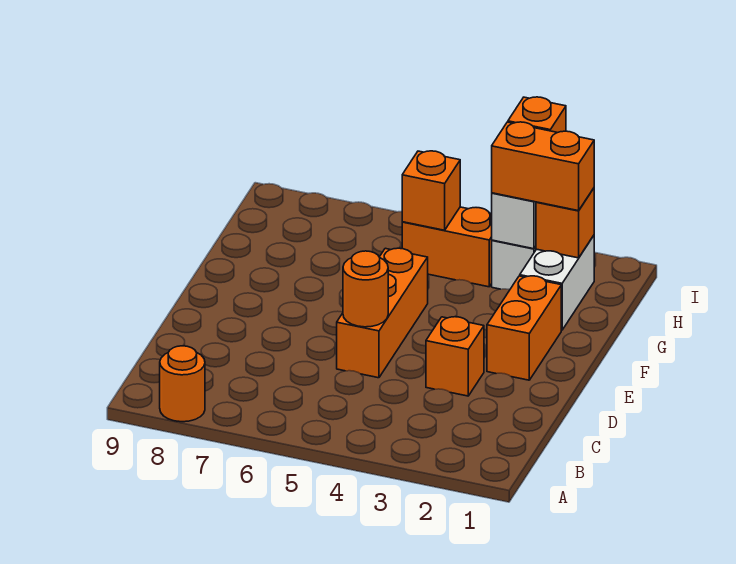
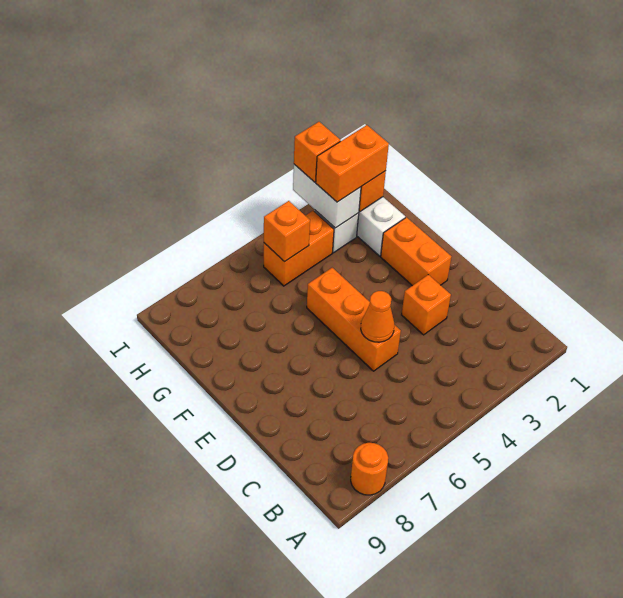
orange round brick D5 level 2 -> orange cone D5 level 2

